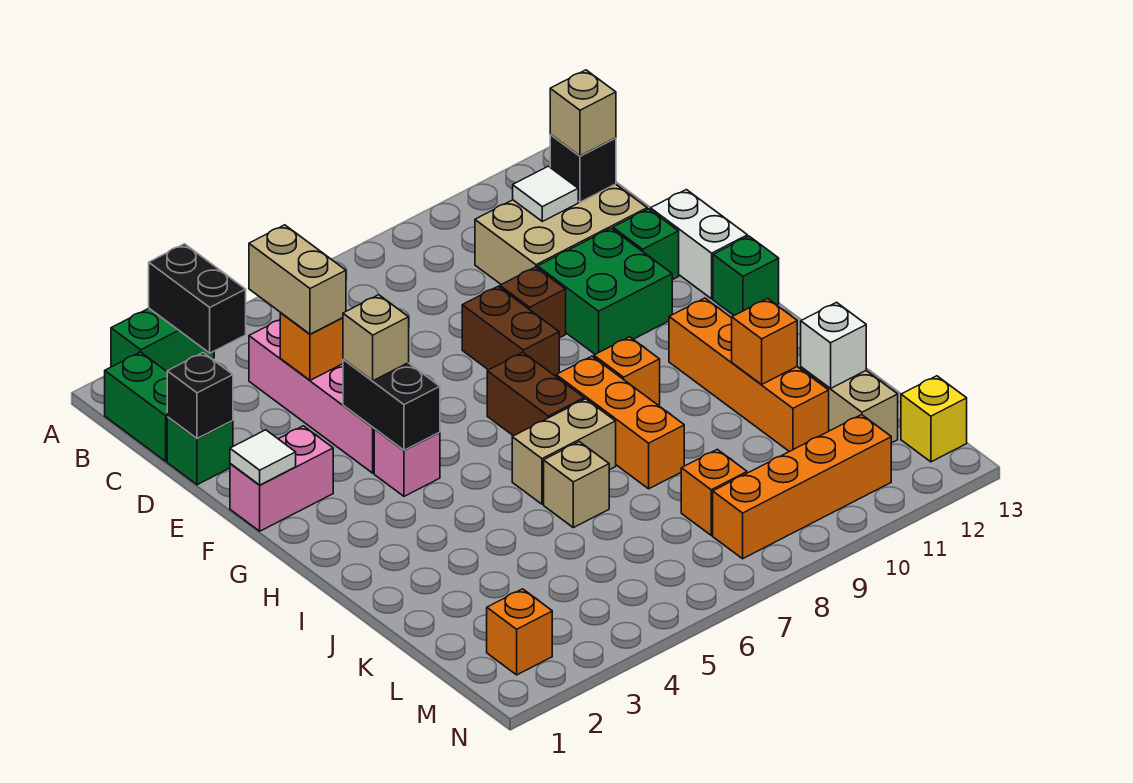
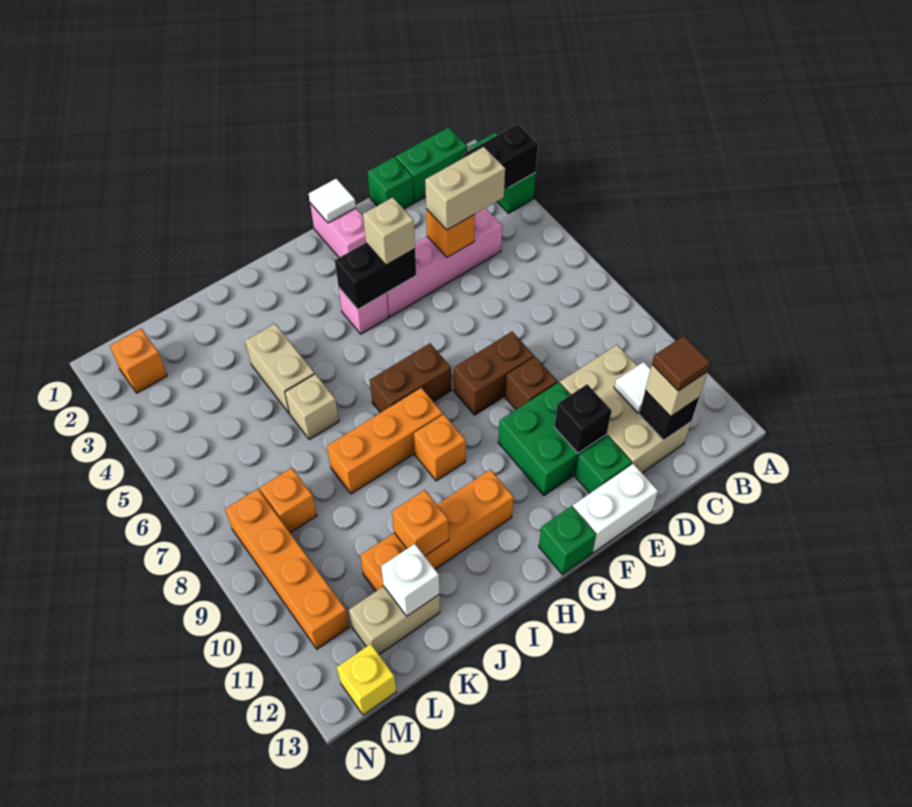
none -> brown tile C12 level 4
black brick D1 level 2 -> black brick E11 level 2
tan brick I6:I7 level 1 -> tan brick J4:J5 level 1

